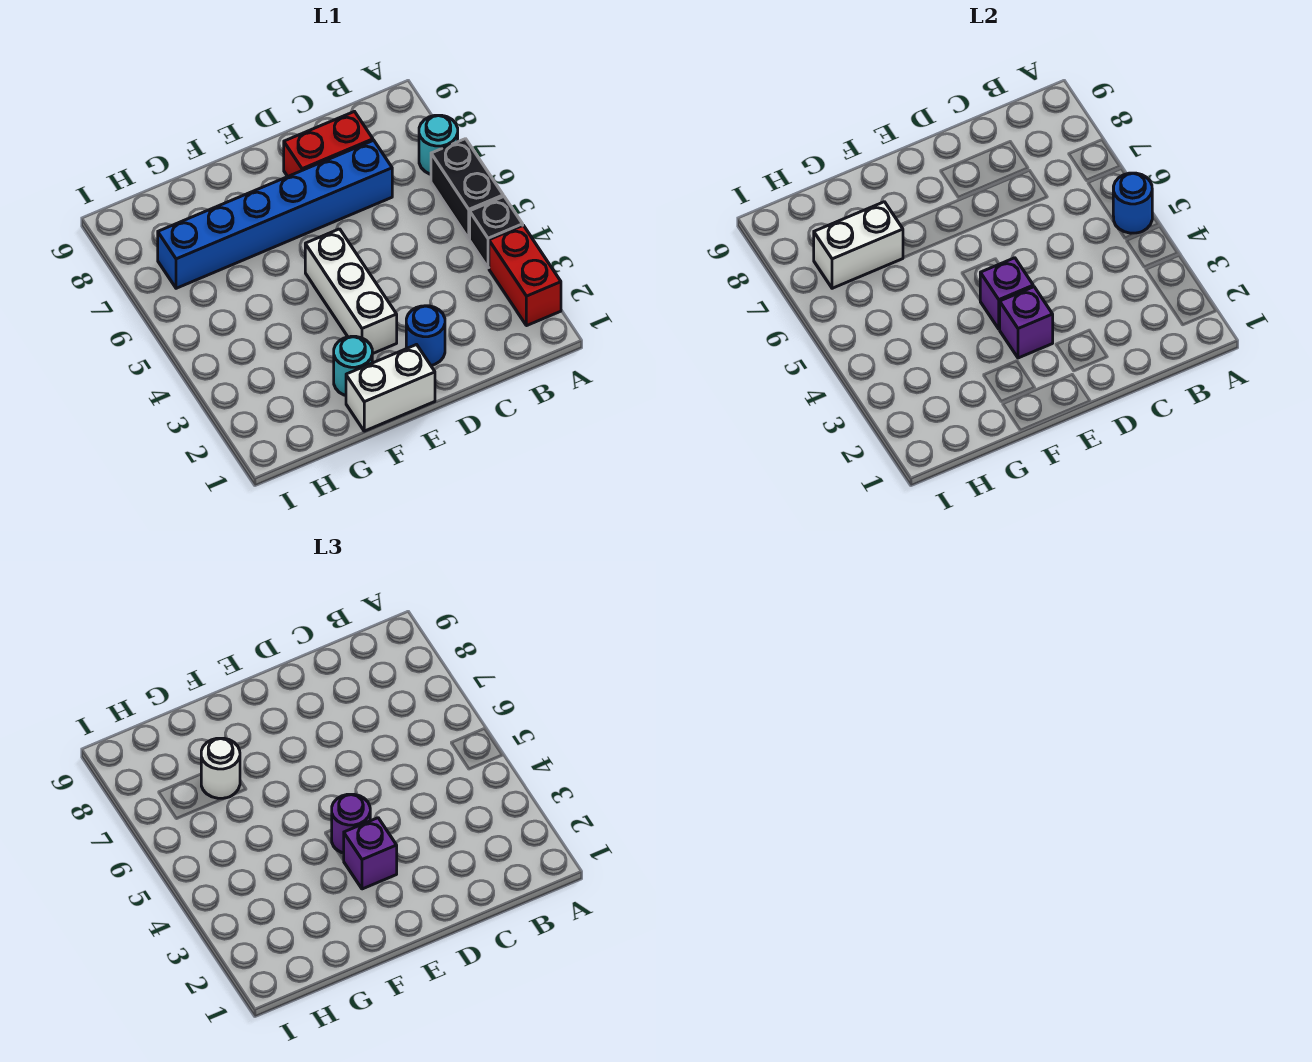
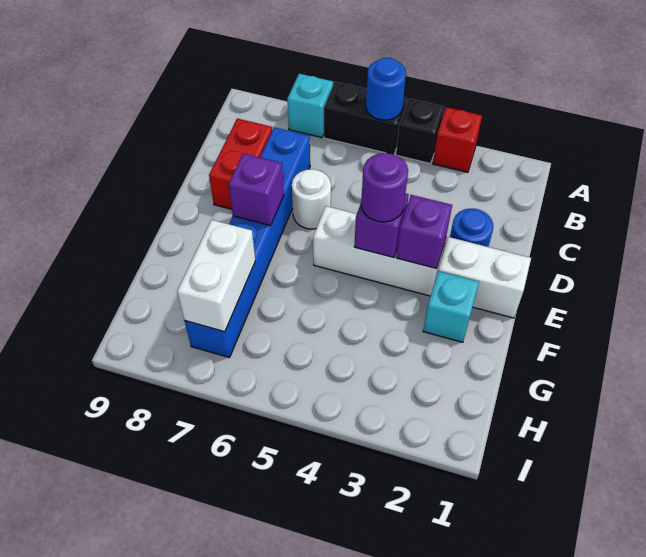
red brick A2:A3 level 1 -> red brick A3 level 1
cyan round brick A7 level 1 -> cyan brick A7 level 1
white brick E1:F1 level 1 -> white brick E1:E2 level 1
purple brick E3 level 3 -> purple brick E7 level 2
cyan round brick F2 level 1 -> cyan brick F2 level 1
white round brick G7 level 3 -> white round brick D6 level 1

